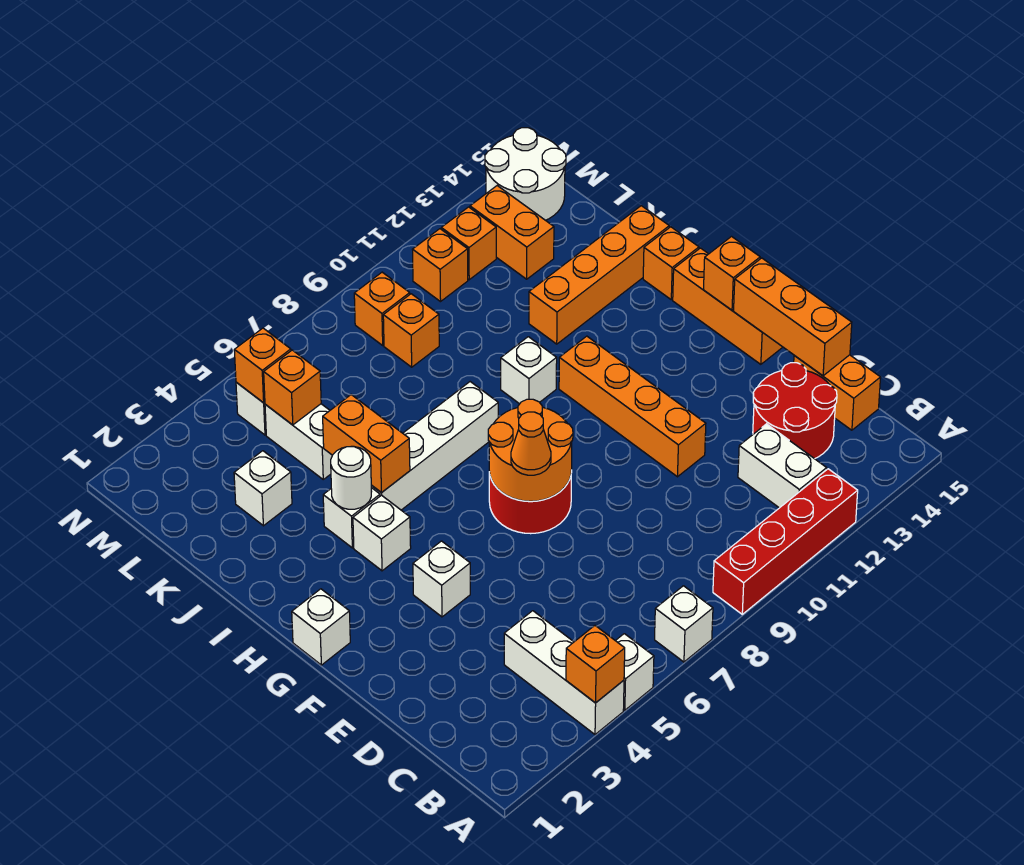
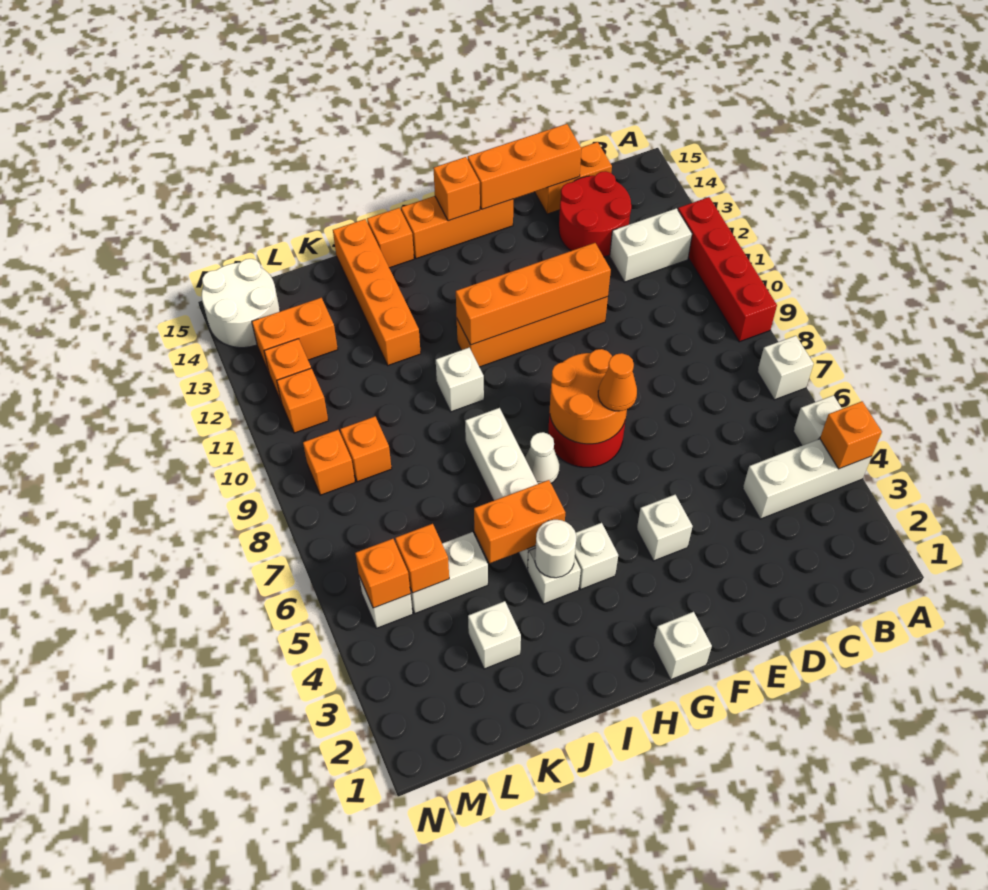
none -> orange brick E11:H11 level 2
none -> white cone H7 level 1

